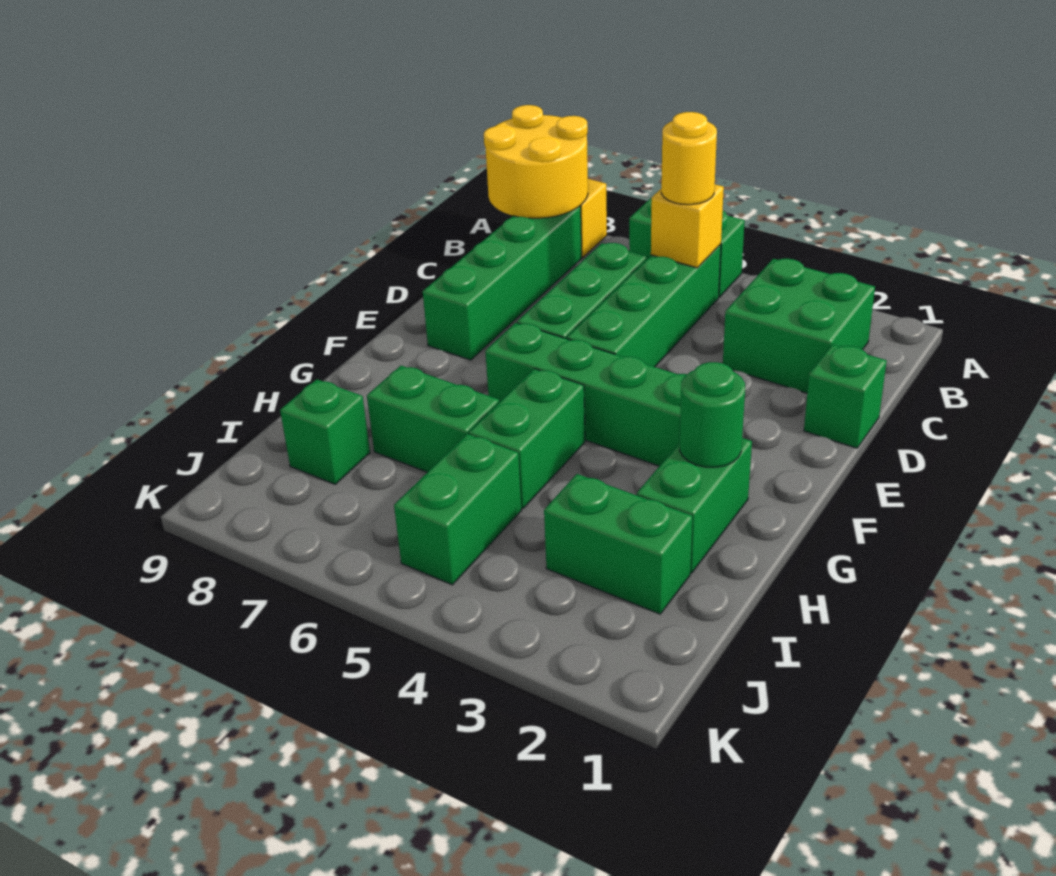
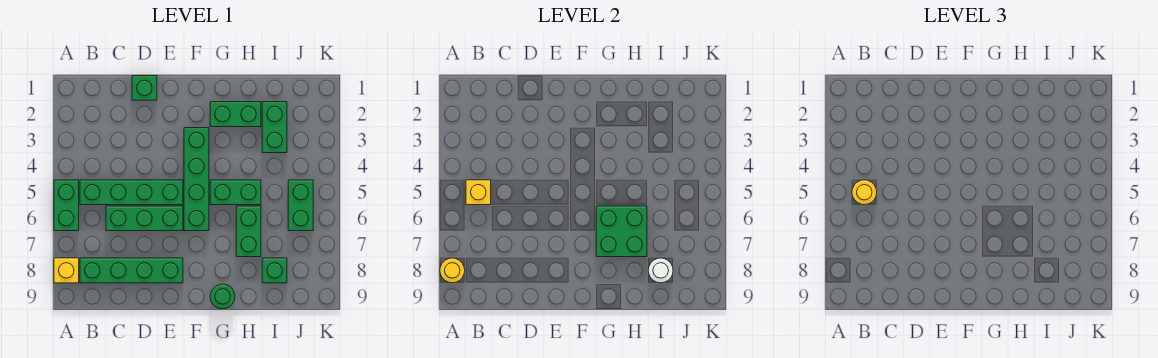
yellow round brick A8:B9 level 2 -> yellow round brick A8 level 2
green brick B2:C3 level 1 -> green brick G6:H7 level 2
green round brick G2 level 2 -> green round brick G9 level 1
green brick I5:J5 level 1 -> green brick J5:J6 level 1
none -> white round brick I8 level 2

